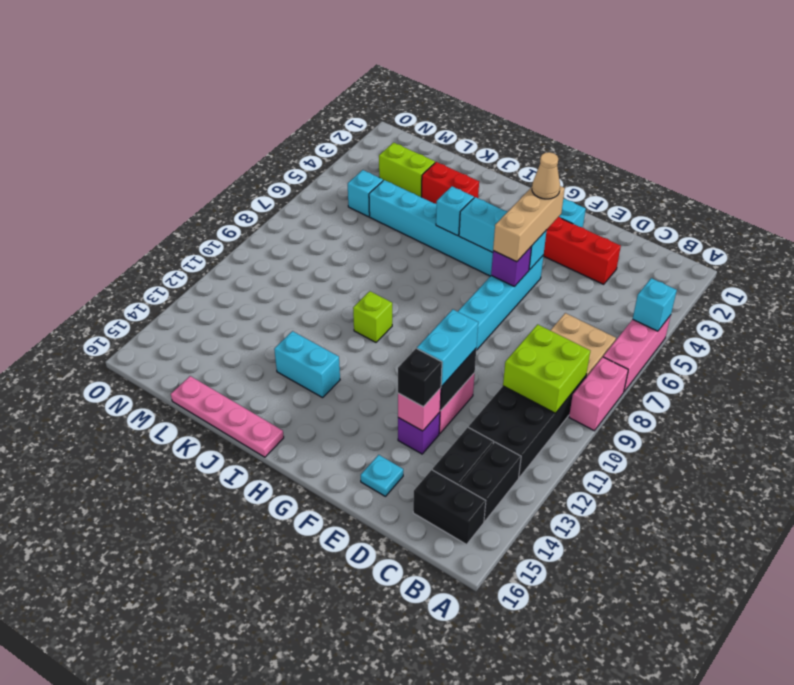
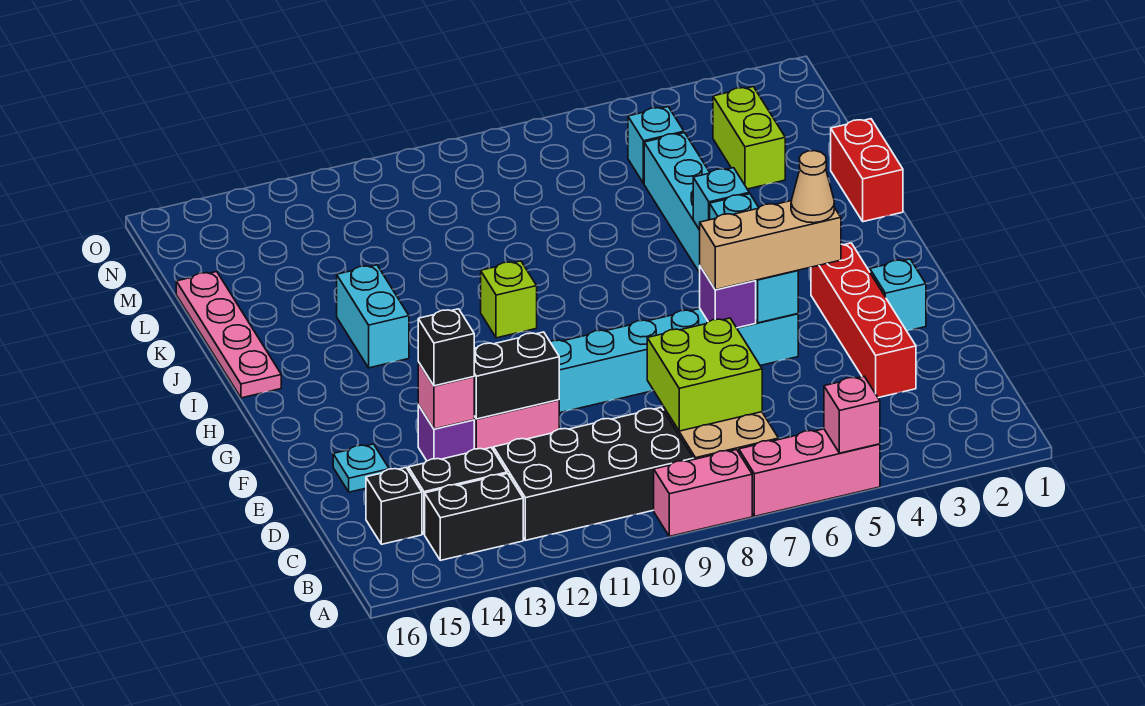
cyan brick A5 level 2 -> pink brick A5 level 2
lime brick B9:C10 level 2 -> lime brick C7:D8 level 2
black brick B15:C15 level 1 -> black brick C15 level 1
cyan brick E11:E12 level 3 -> none
red brick J3:K3 level 1 -> red brick J1:K1 level 1

